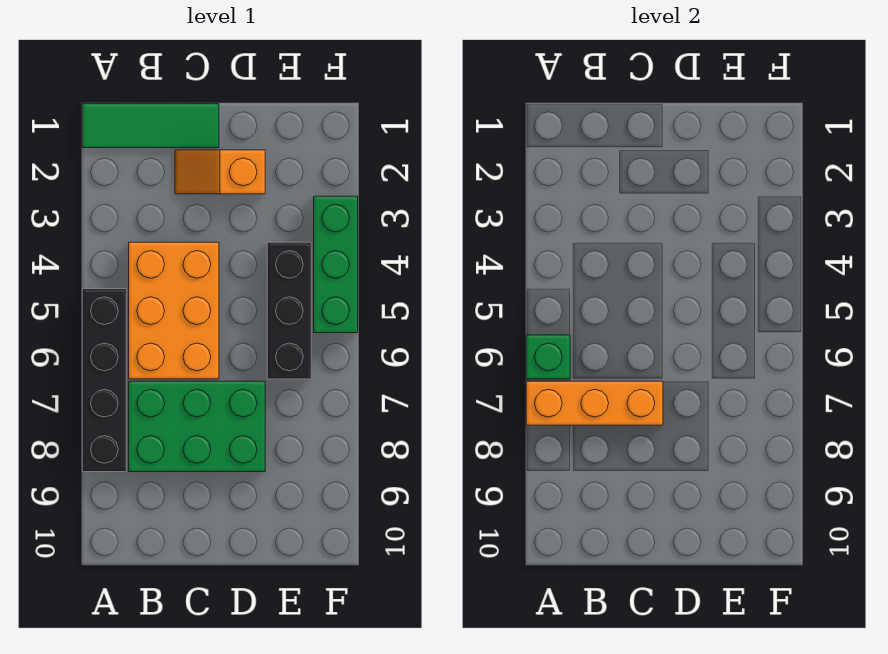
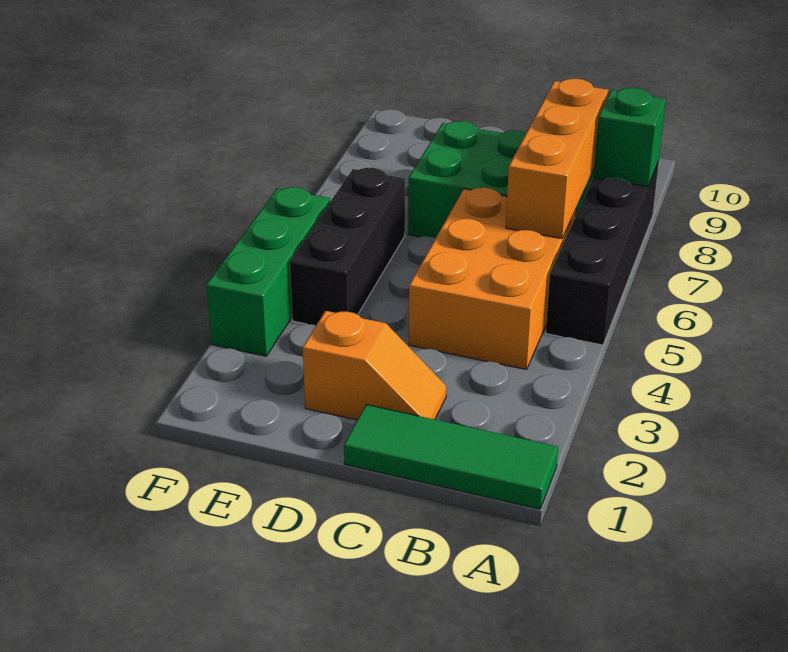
green brick A6 level 2 -> green brick A8 level 2
orange brick A7:C7 level 2 -> orange brick B6:B8 level 2

